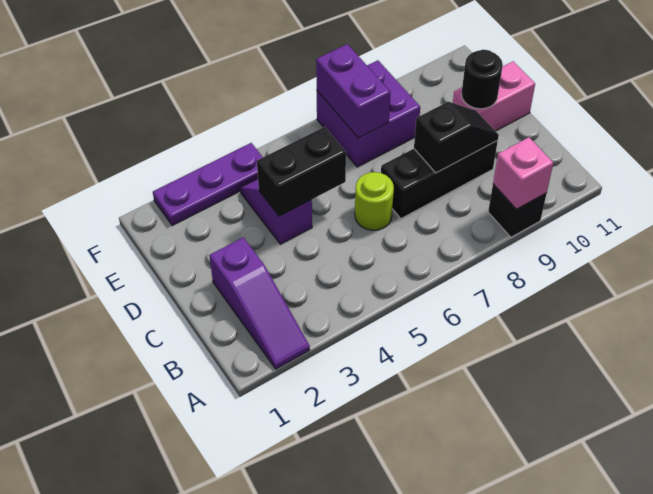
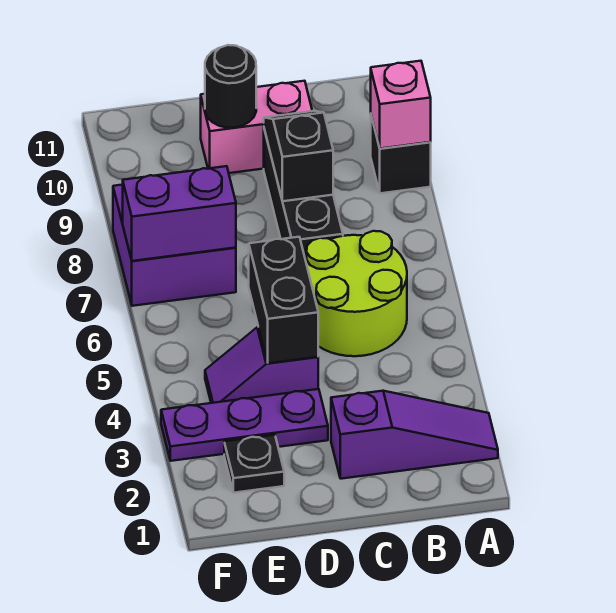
lime round brick C6 level 1 -> lime round brick B5:C6 level 1
pink brick D10:D11 level 1 -> pink brick C10:D10 level 1
none -> black plate E2 level 1
purple plate F2:F4 level 1 -> purple plate D3:F3 level 1

